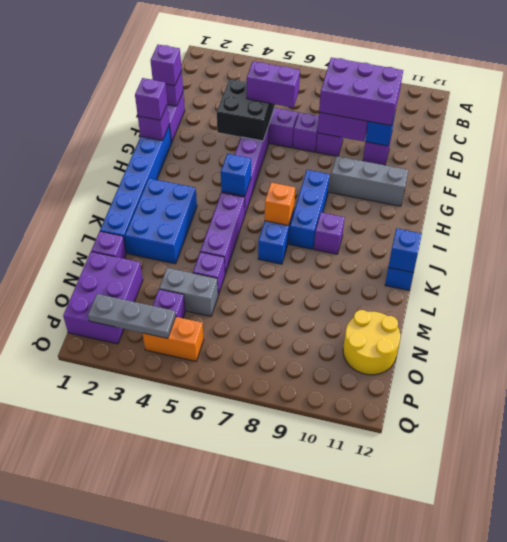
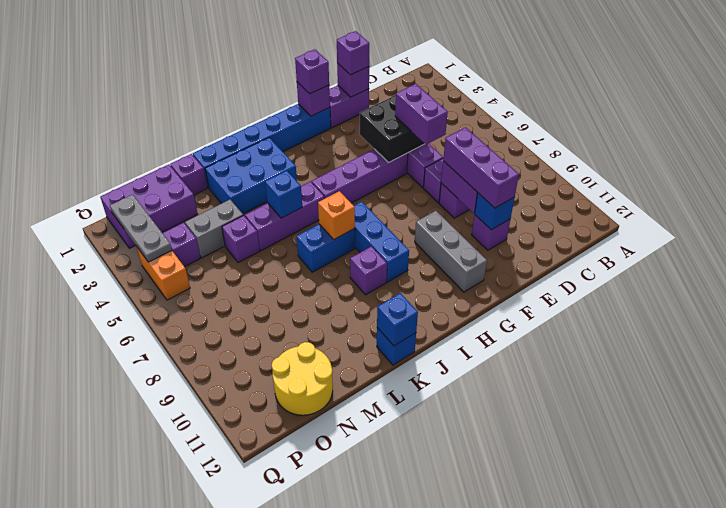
purple brick D8:E10 level 3 -> purple brick E8:E10 level 3
blue brick H8:J8 level 1 -> blue brick I7:I9 level 1
blue brick I5 level 2 -> blue brick K5 level 2
grey brick N4:N5 level 1 -> grey brick M4:N4 level 1

